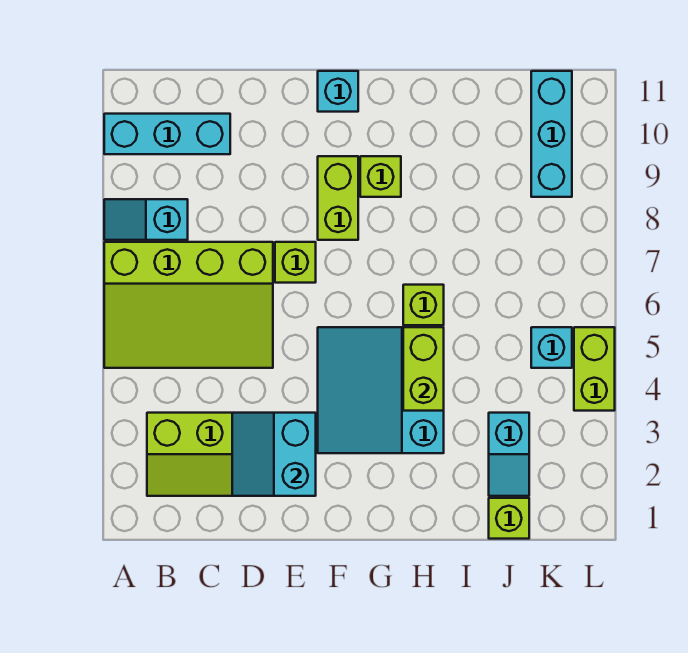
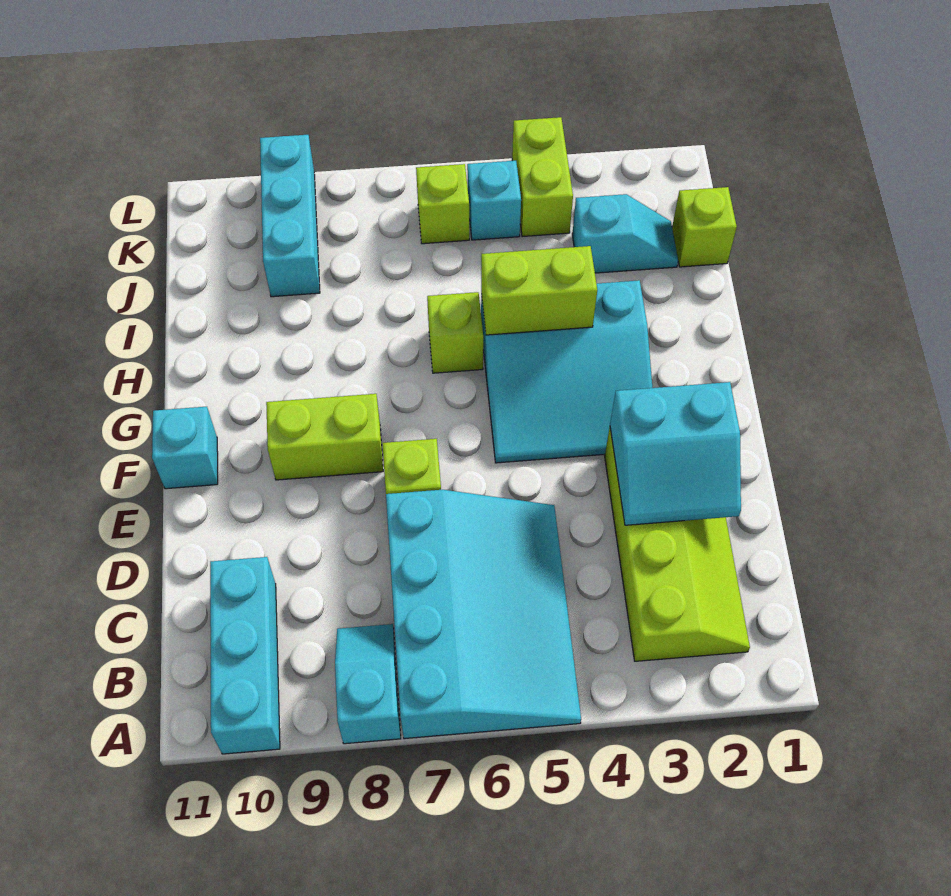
lime slope A5:D7 level 1 top 7 -> cyan slope A5:D7 level 1 top 7
cyan slope A8:B8 level 1 top B -> cyan slope A8:B8 level 1 top A
lime brick G9 level 1 -> lime brick K6 level 1
cyan brick K9:K11 level 1 -> cyan brick J9:L9 level 1
lime brick L4:L5 level 1 -> lime brick K4:L4 level 1

